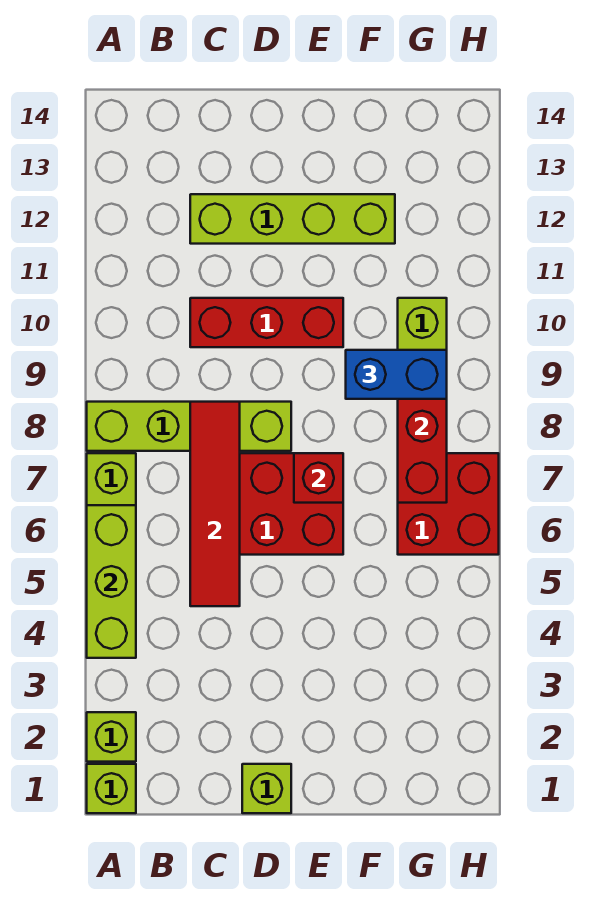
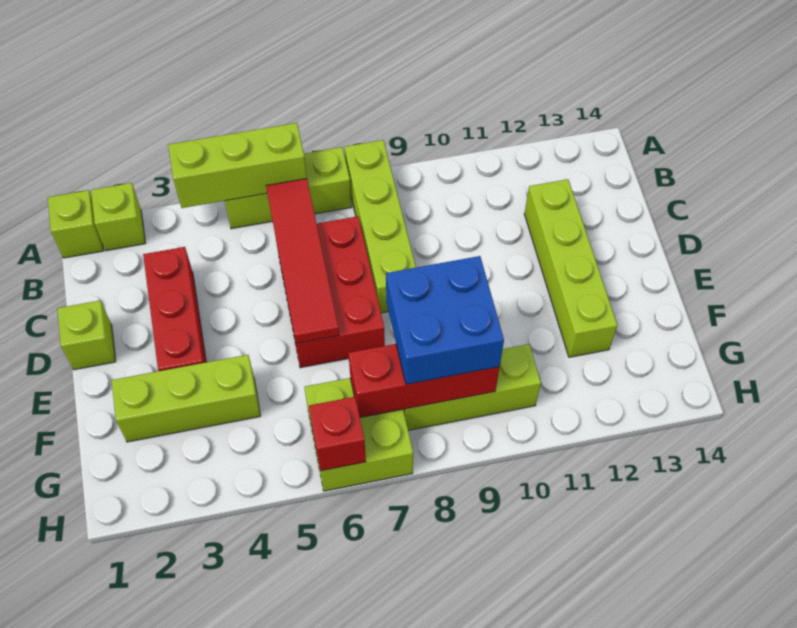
red tile C5:C8 level 2 -> red tile B6:E6 level 2
red brick C10:E10 level 1 -> red brick C3:E3 level 1
red brick E7 level 2 -> red brick H6 level 2
none -> lime brick F2:F4 level 1
blue brick F9:G9 level 3 -> blue brick F8:G9 level 3
red brick G6:H7 level 1 -> lime brick G6:H7 level 1

